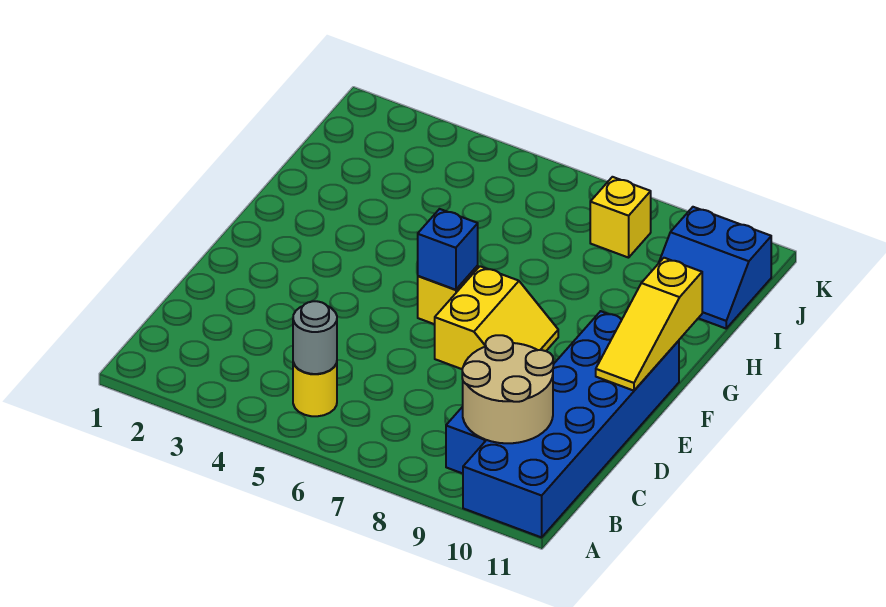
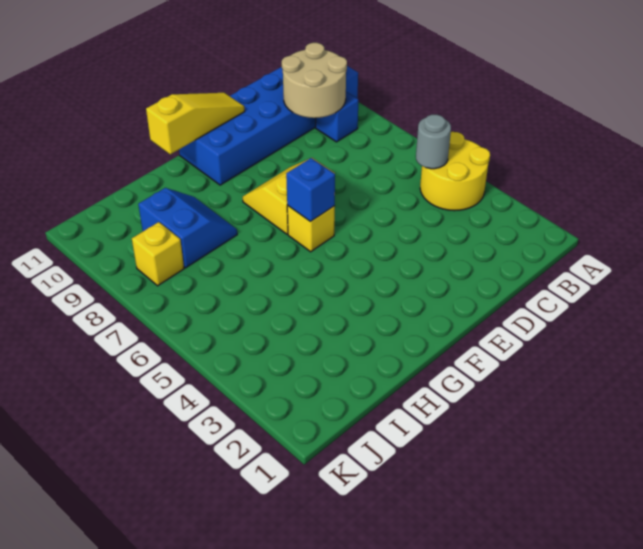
yellow round brick B5 level 1 -> yellow round brick A4:B5 level 1
blue slope I10:J11 level 1 top J -> blue slope H8:I9 level 1 top I

